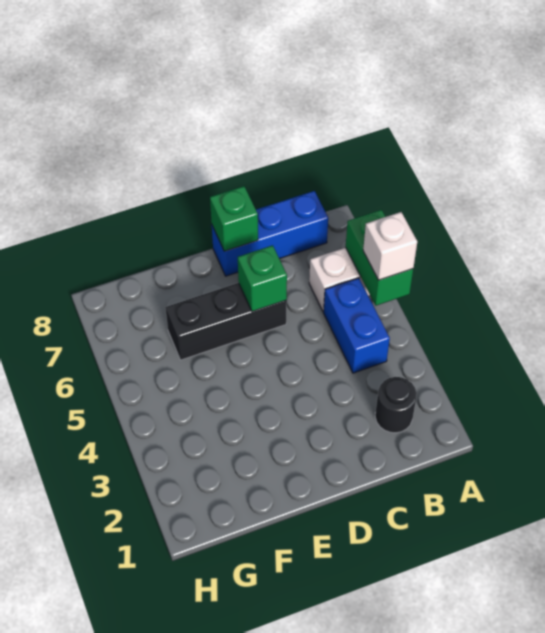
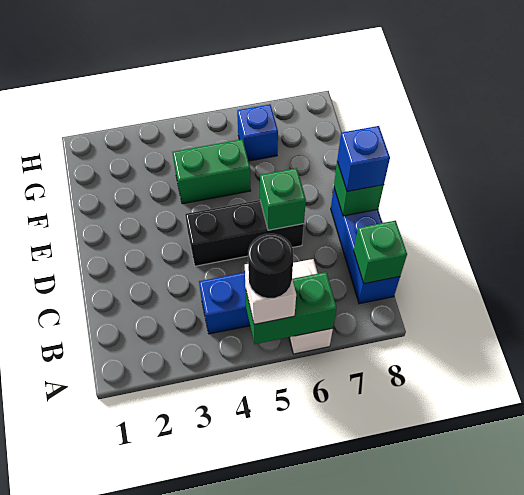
black round brick B2 level 1 -> black round brick A5 level 4
none -> green brick B8 level 2
black brick D6:F6 level 1 -> black brick D4:D6 level 1
none -> blue brick D8 level 3
none -> green brick F4:F5 level 1
none -> blue brick G6 level 1

